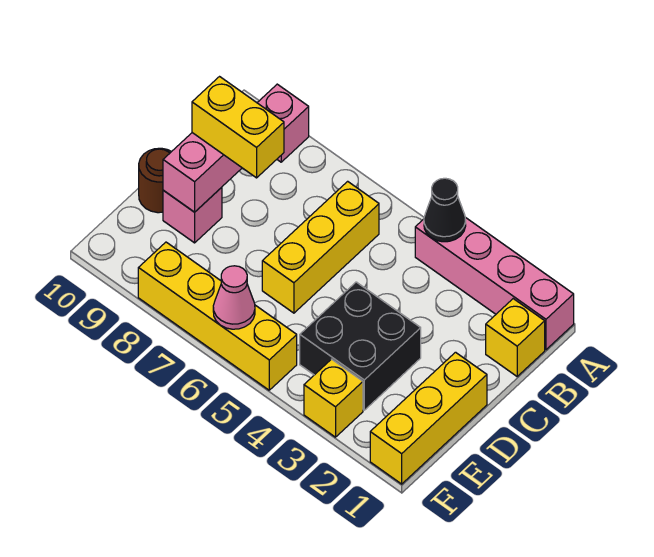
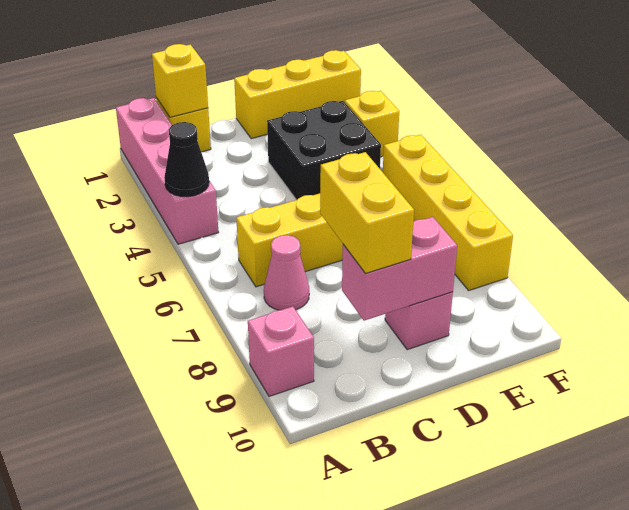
none -> yellow brick B1 level 2
brown round brick D10 level 1 -> none
pink cone F6 level 2 -> pink cone B7 level 1

